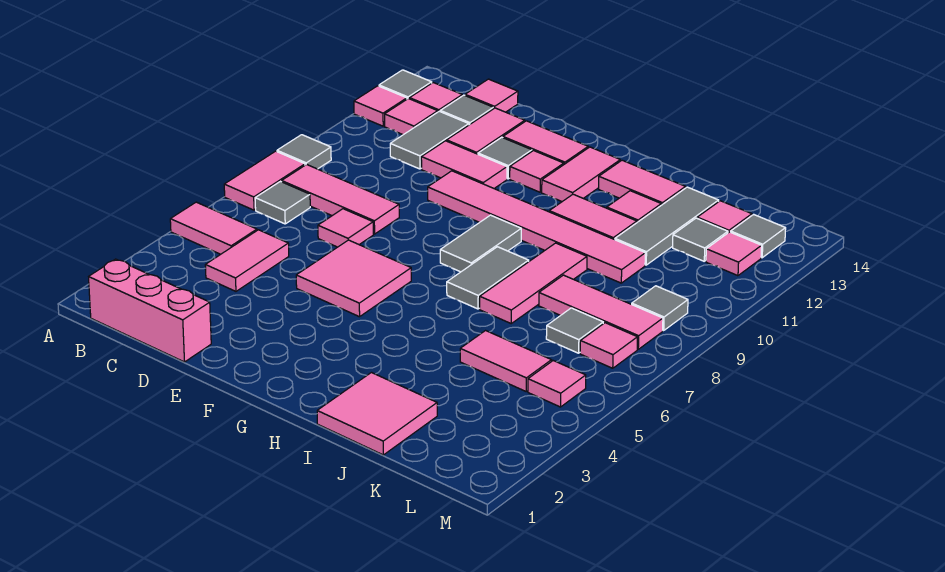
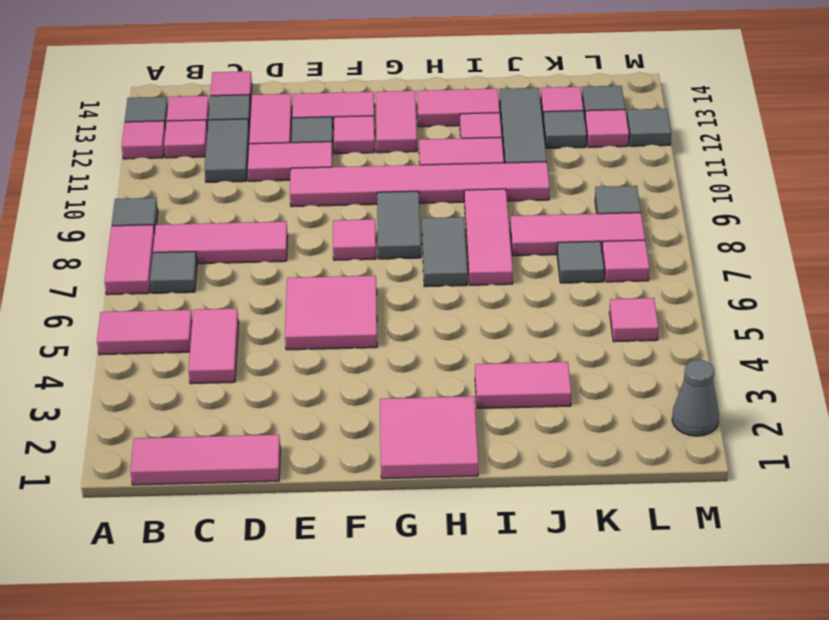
pink brick B1:D1 level 1 -> pink tile B1:D1 level 1
pink tile D7 level 1 -> pink tile F8 level 1
pink tile I1:J2 level 1 -> pink tile G1:H2 level 1
pink tile J5:K5 level 1 -> pink tile I3:J3 level 1
none -> grey cone M2 level 1
none -> grey tile M12 level 1

